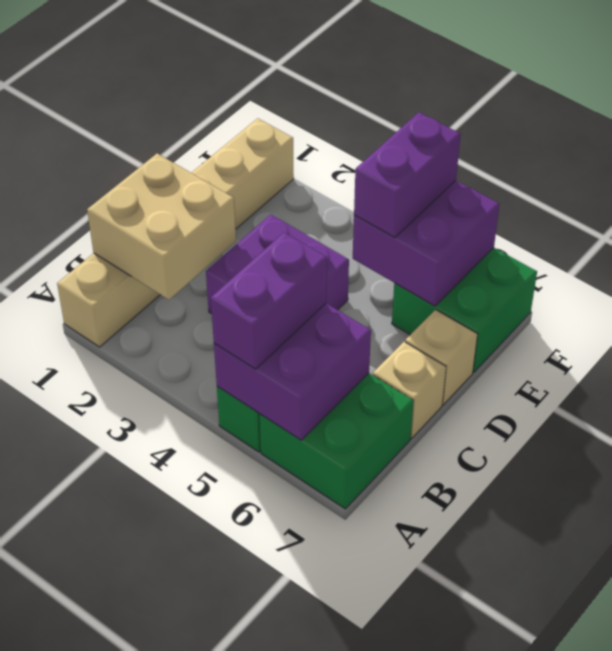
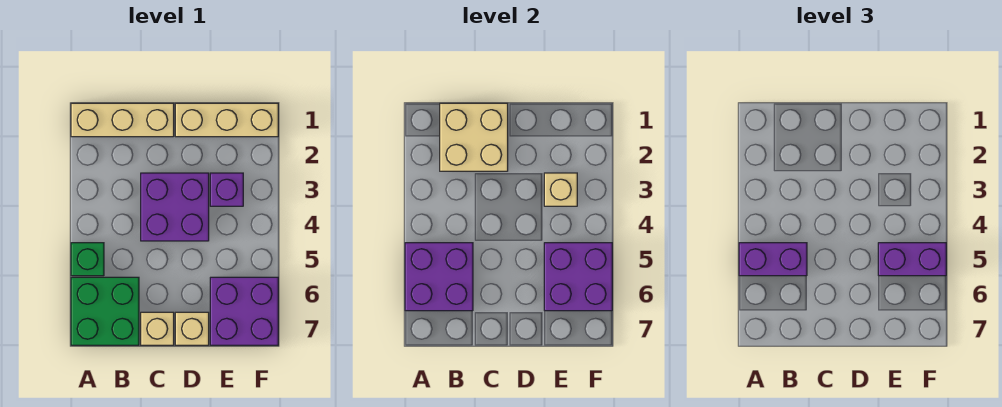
none -> purple brick E3 level 1
none -> tan brick E3 level 2
green brick E6:F7 level 1 -> purple brick E6:F7 level 1

